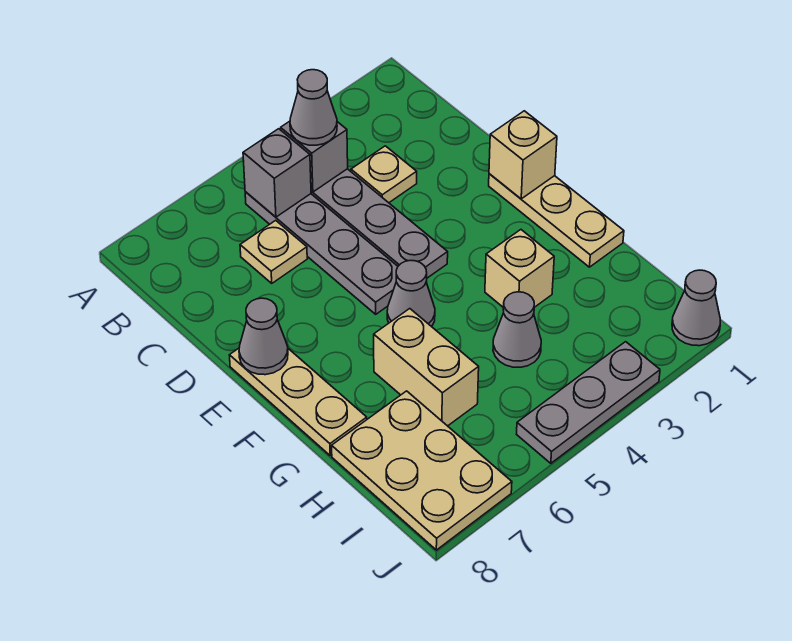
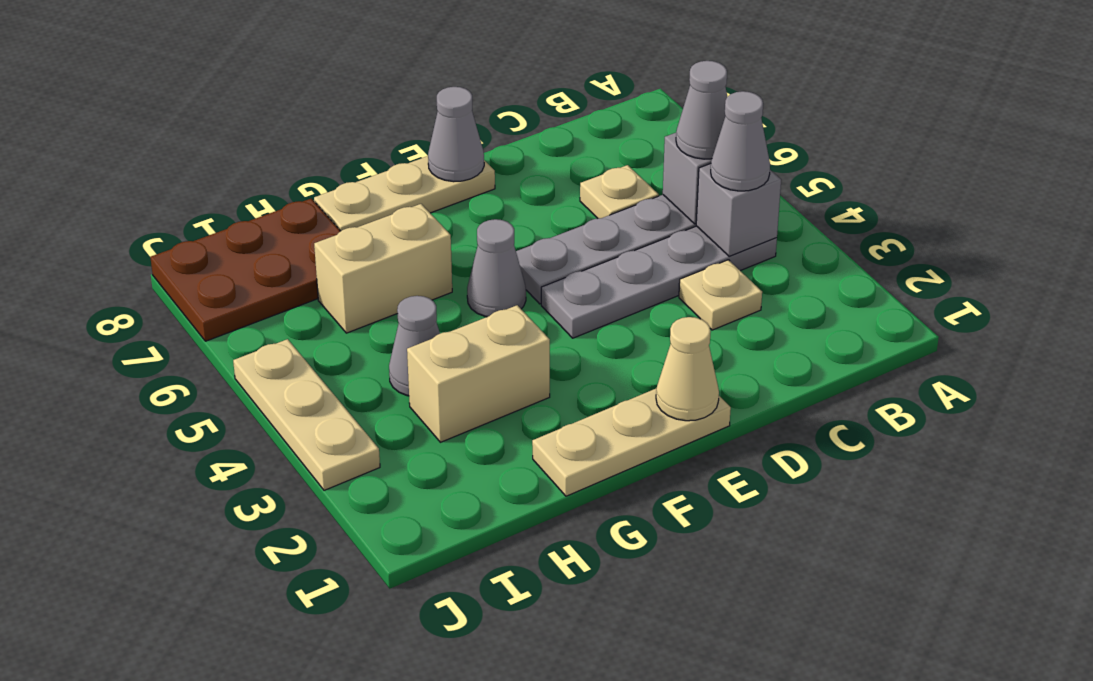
tan brick E1 level 2 -> tan cone E1 level 2
tan brick G3 level 1 -> tan brick G3:H3 level 1
tan plate H7:J8 level 1 -> brown plate H7:J8 level 1
grey cone J1 level 1 -> grey cone B5 level 3
grey plate J3:J5 level 1 -> tan plate J3:J5 level 1

